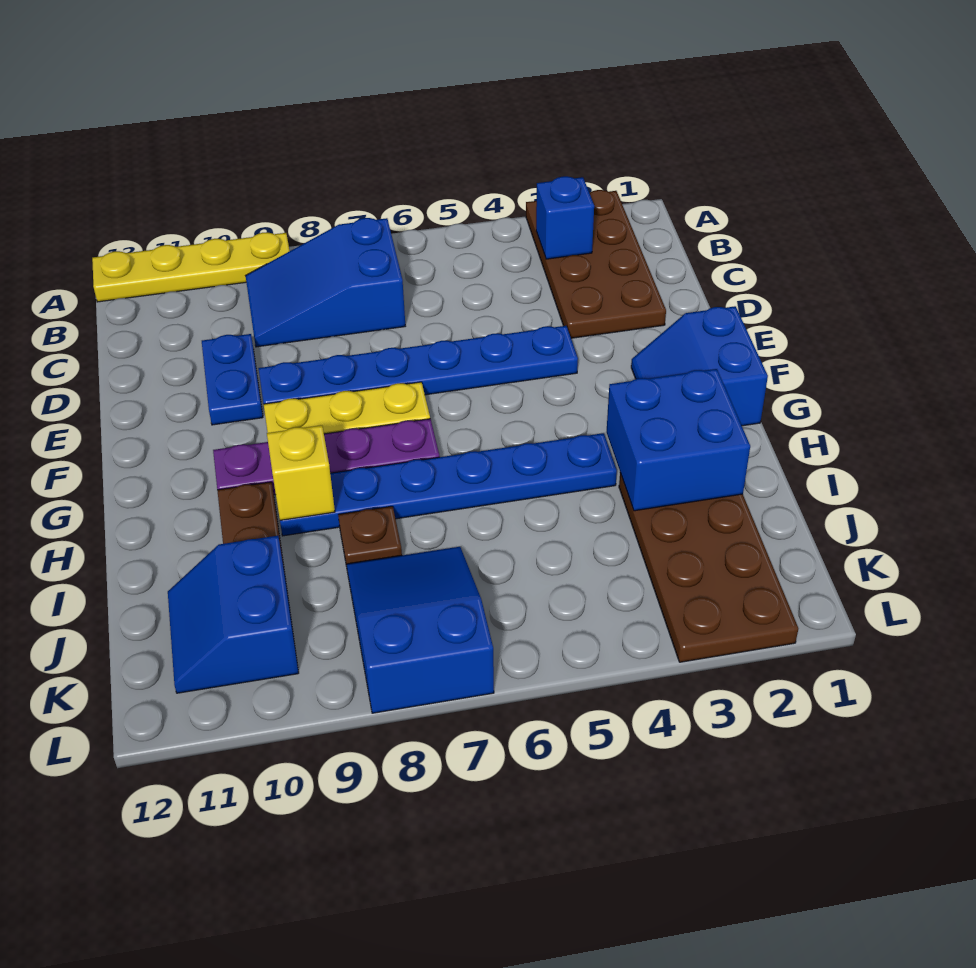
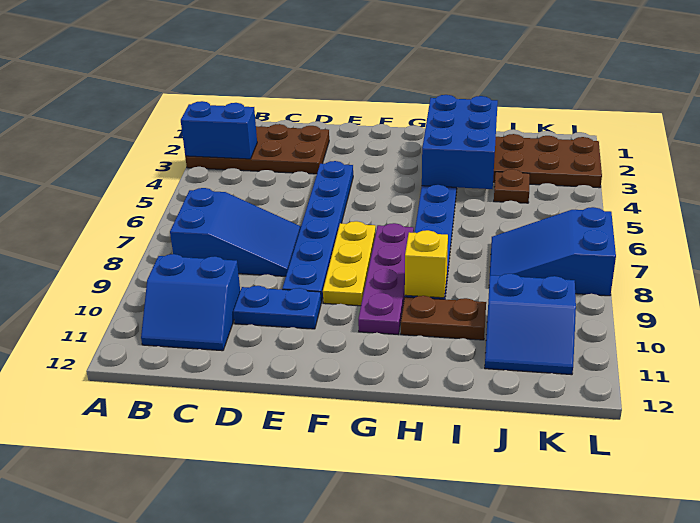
yellow plate A9:A12 level 1 -> none
blue brick B3 level 2 -> blue brick A3:B3 level 2
blue slope B7:C9 level 1 top 7 -> blue slope B7:D8 level 1 top B
blue slope F1:G2 level 1 top 1 -> blue slope B10:C11 level 1 top 10
blue brick H2:I3 level 2 -> blue brick H2:I4 level 2
brown plate I8 level 1 -> brown plate J4 level 1

